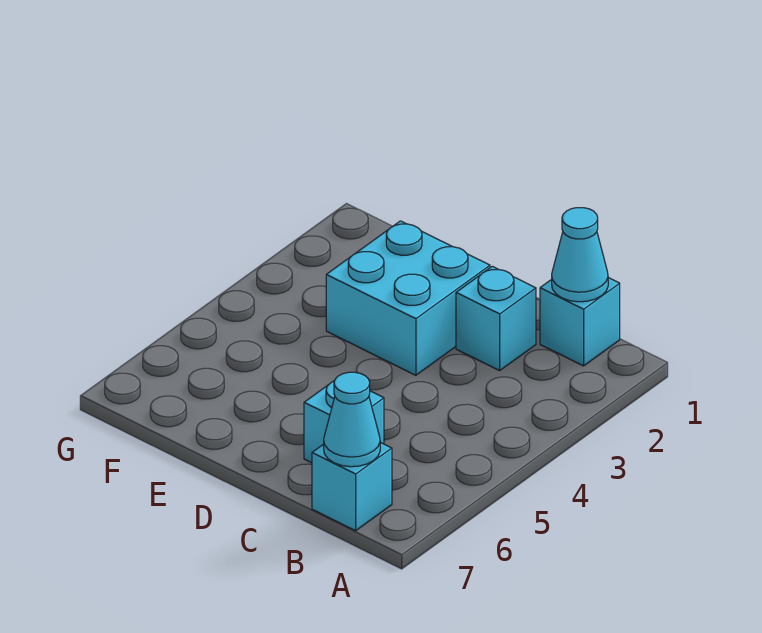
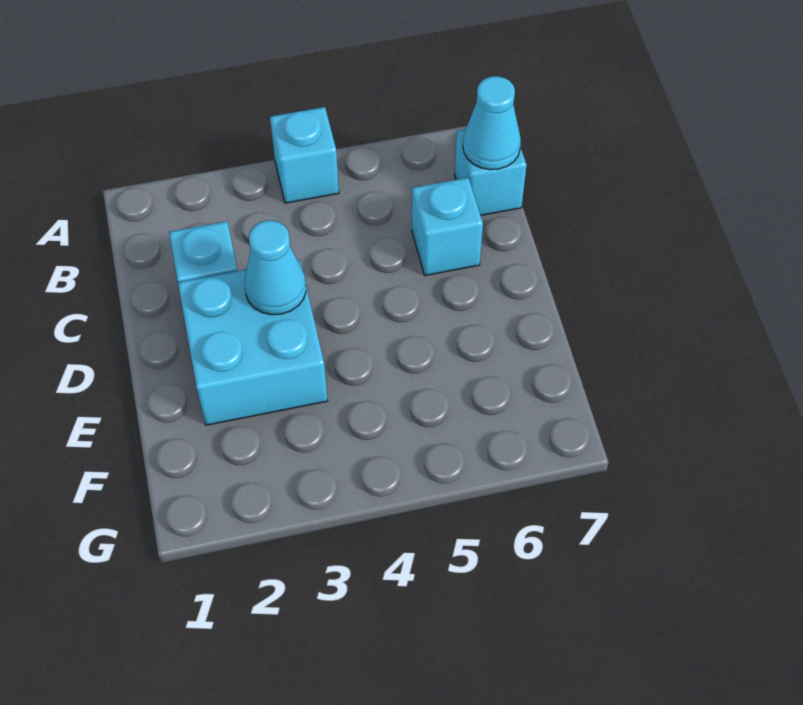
cyan brick B1 level 1 -> cyan brick A4 level 1
cyan cone B1 level 2 -> cyan cone D3 level 2

